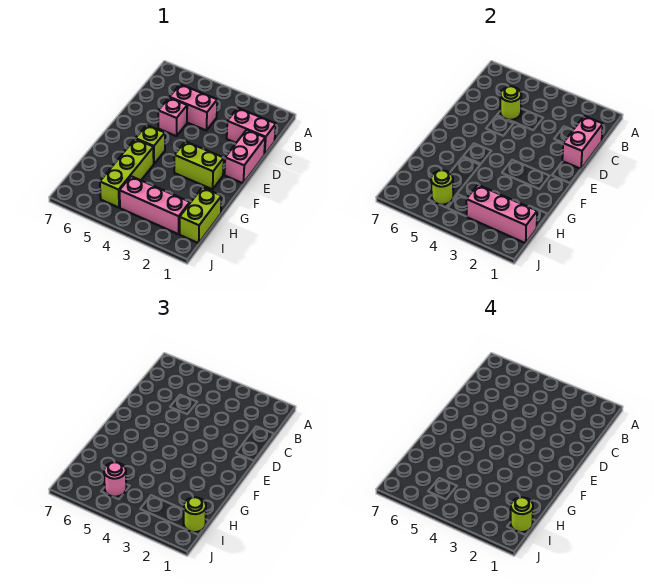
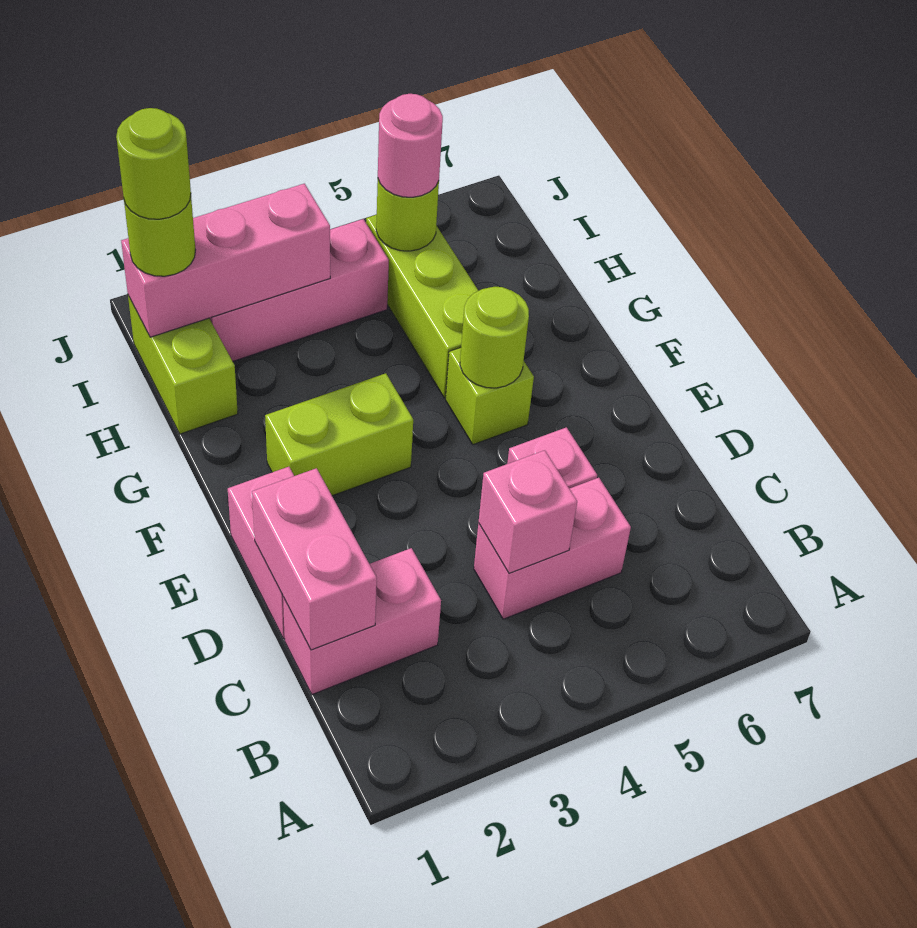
none -> pink brick C4 level 2
lime round brick C5 level 2 -> lime round brick F5 level 2

